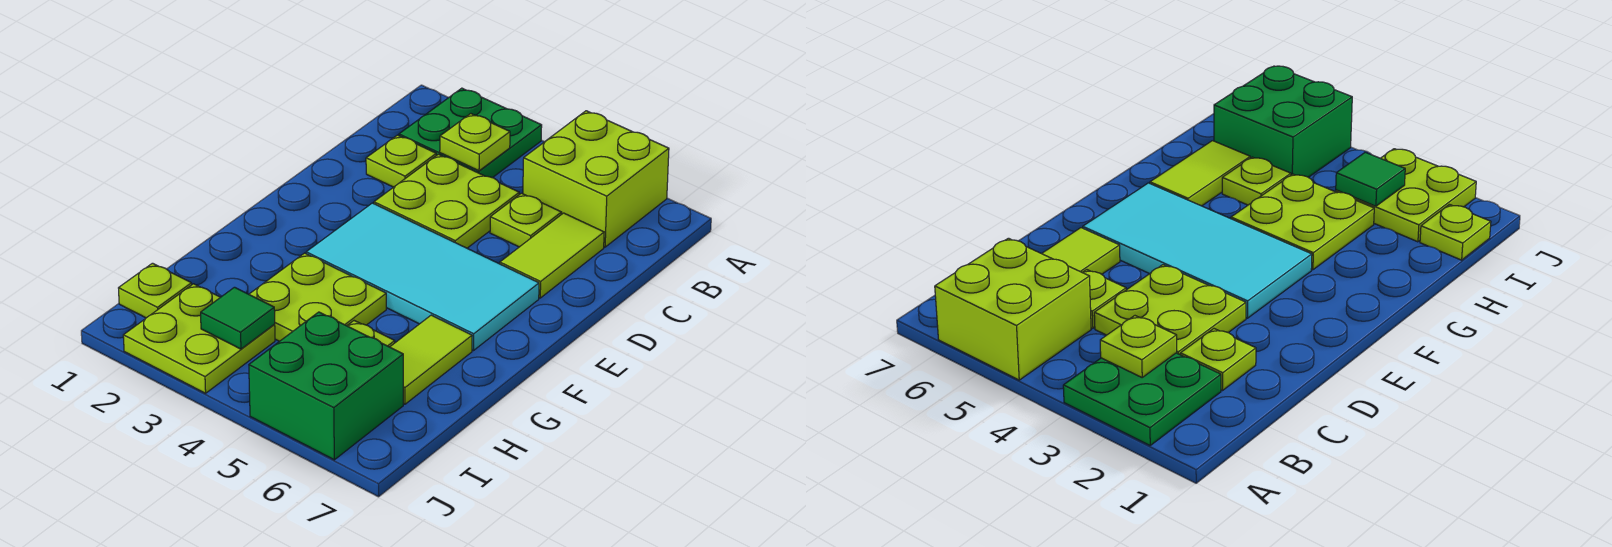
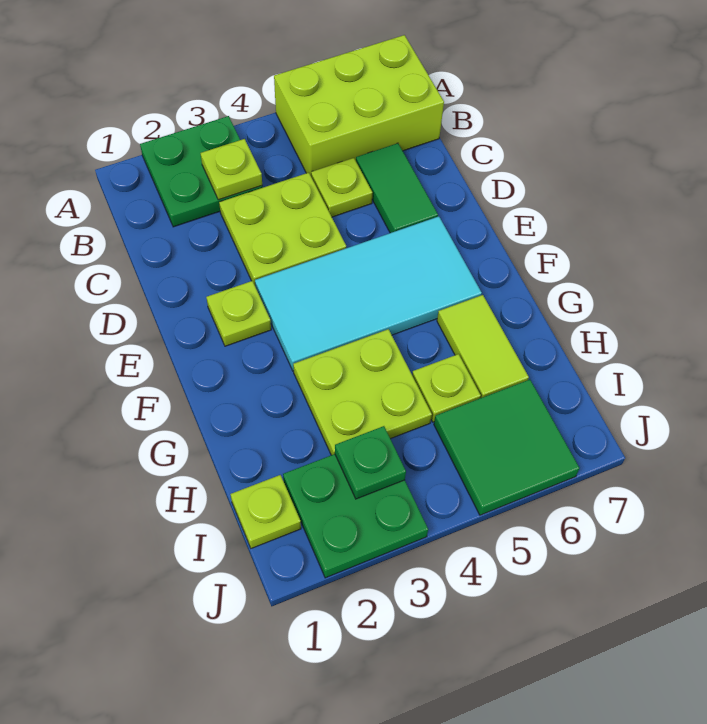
lime brick A5:B6 level 1 -> lime brick A5:B7 level 1
lime plate C2 level 1 -> lime plate E2 level 1
lime tile C6:D6 level 1 -> green tile C6:D6 level 1
lime plate I2:J3 level 1 -> green plate I2:J3 level 1
green tile I3 level 2 -> green plate I3 level 2
green brick I5:J6 level 1 -> green tile I5:J6 level 1

